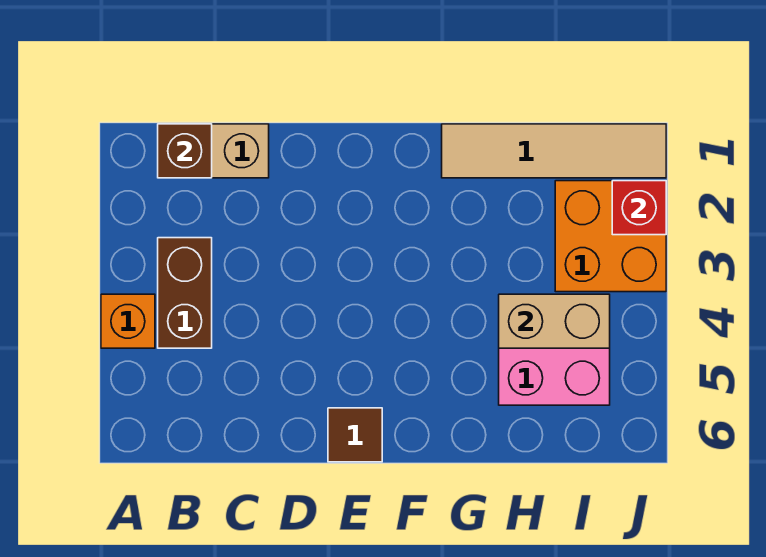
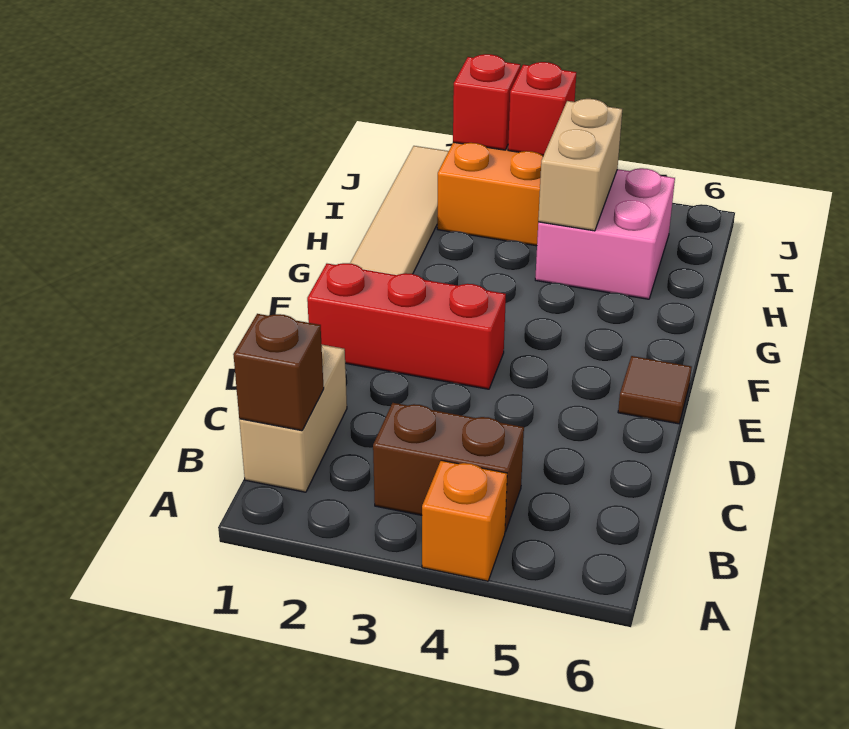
none -> red brick E1:E3 level 1
none -> red brick J3 level 2

